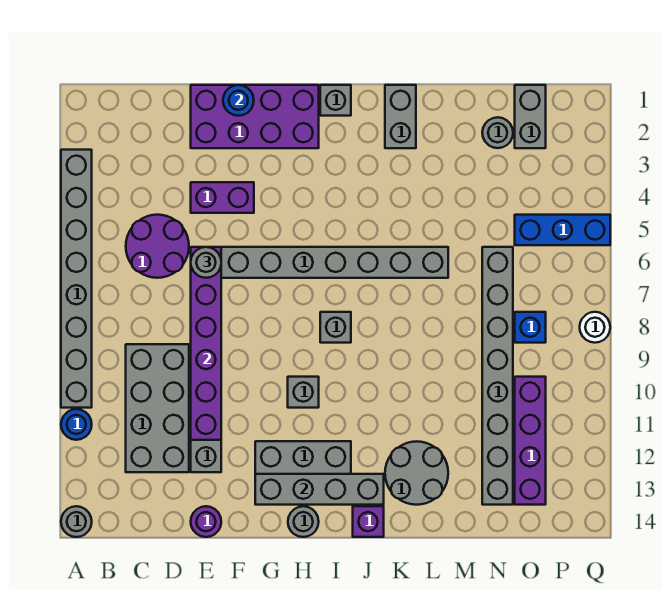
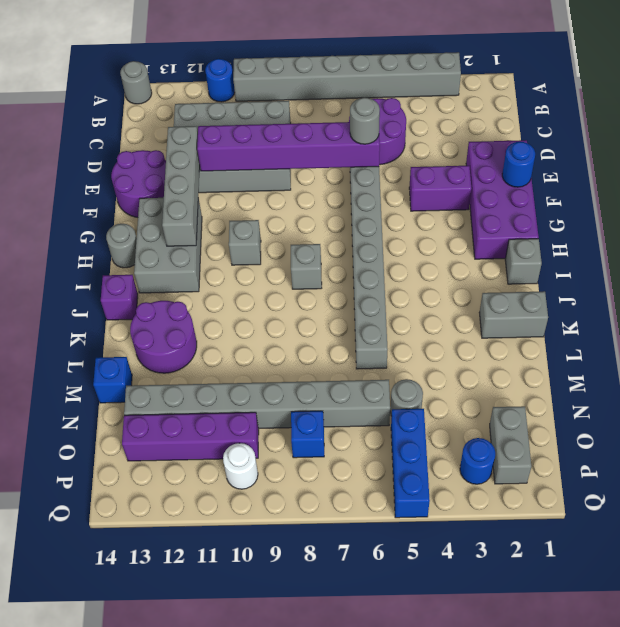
purple brick E4:F4 level 1 -> purple brick F3:F4 level 1
purple round brick E14 level 1 -> purple round brick E13:F14 level 1
grey brick G13:J13 level 2 -> grey brick E12:H12 level 2
grey round brick K12:L13 level 1 -> purple round brick K12:L13 level 1
none -> blue brick M14 level 1
grey round brick N2 level 1 -> grey round brick N5 level 1
grey brick O1:O2 level 1 -> grey brick O2:P2 level 1
none -> blue round brick P3 level 1
white round brick Q8 level 1 -> white round brick P10 level 1

